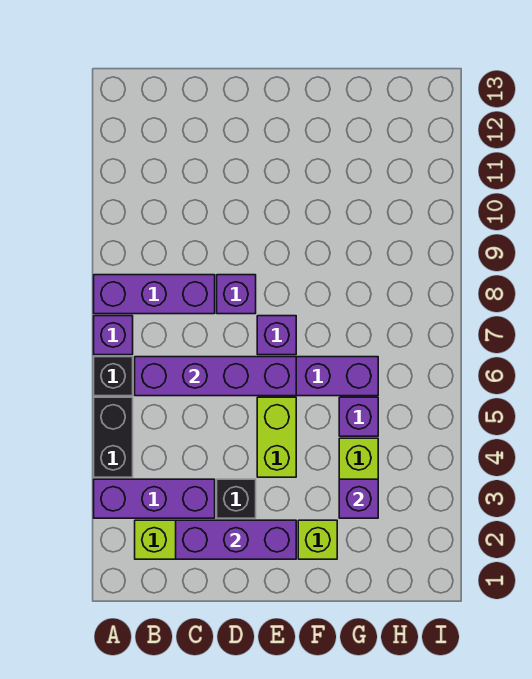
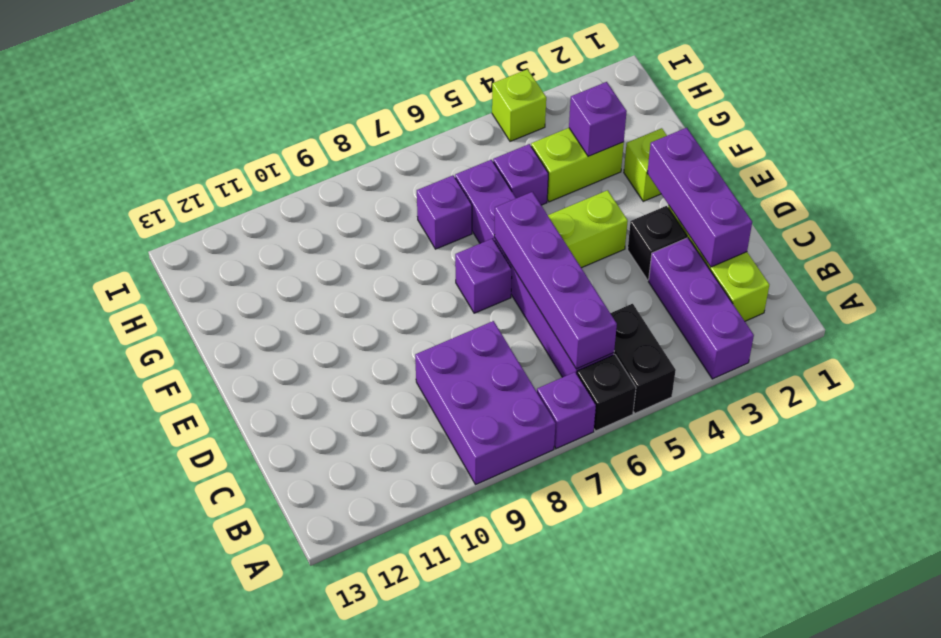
black brick A4:A5 level 1 -> black brick A5:B5 level 1
purple brick A8:C8 level 1 -> purple brick A8:C9 level 1
purple brick D8 level 1 -> purple brick G7 level 1
none -> lime brick I4 level 1

